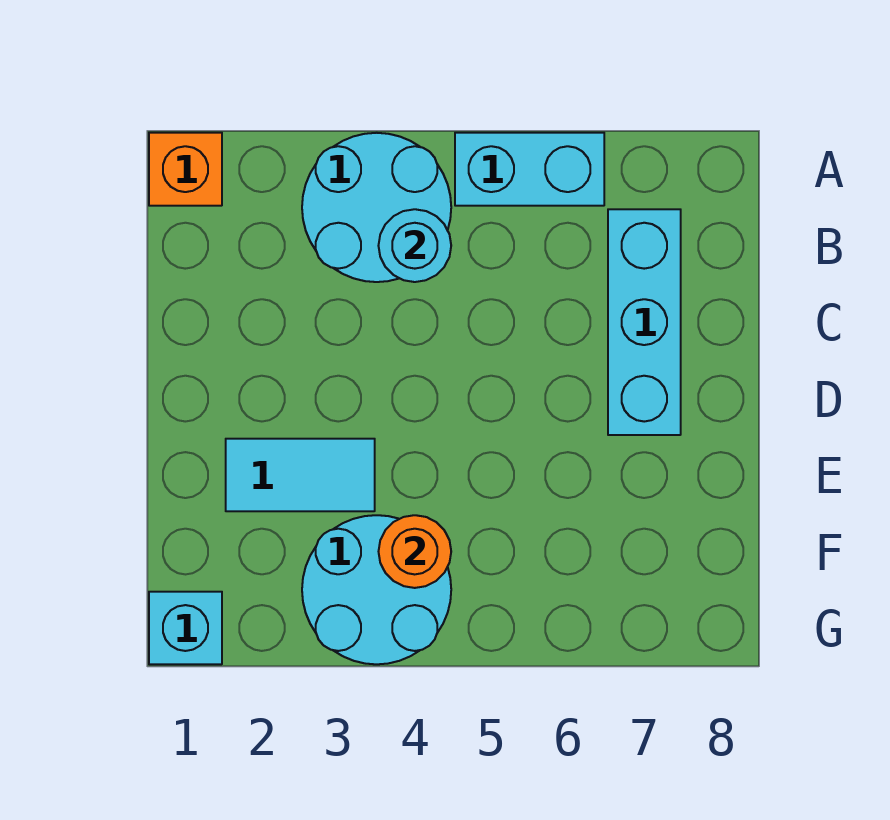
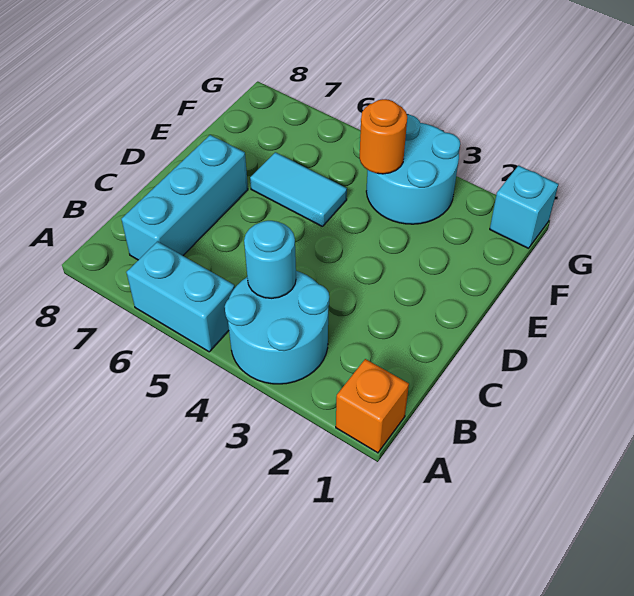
cyan tile E2:E3 level 1 -> cyan tile E5:E6 level 1

